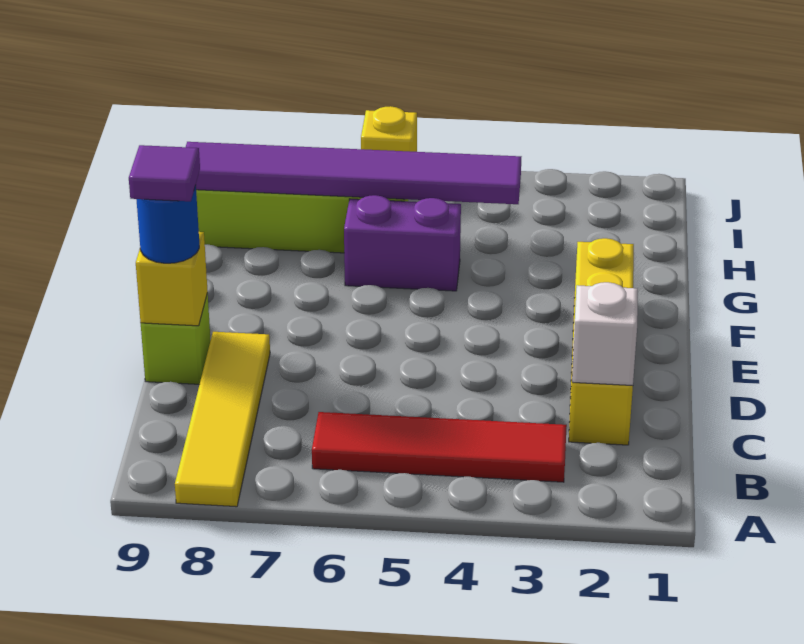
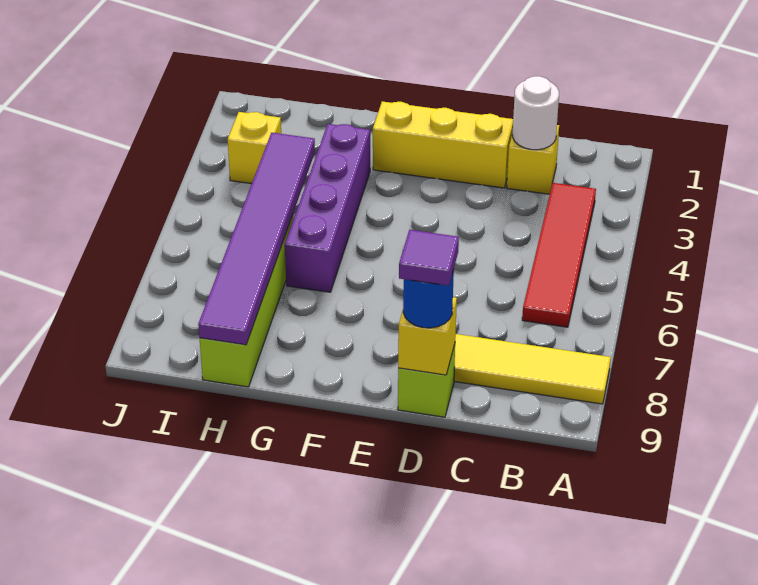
white brick C2 level 2 -> white round brick C2 level 2
purple brick G5:G6 level 1 -> purple brick G3:G6 level 1
yellow brick J6 level 1 -> yellow brick I3 level 1

